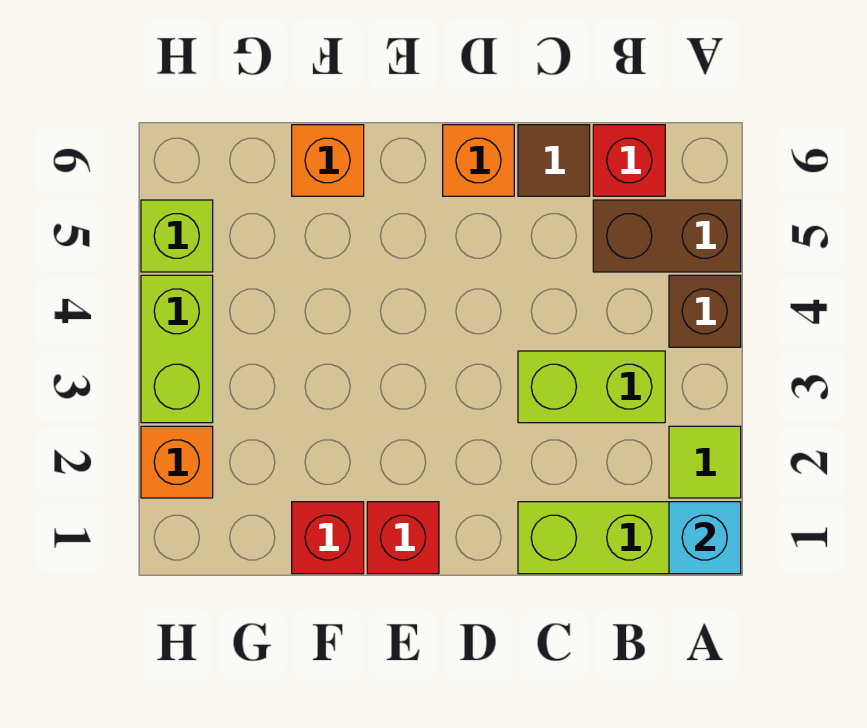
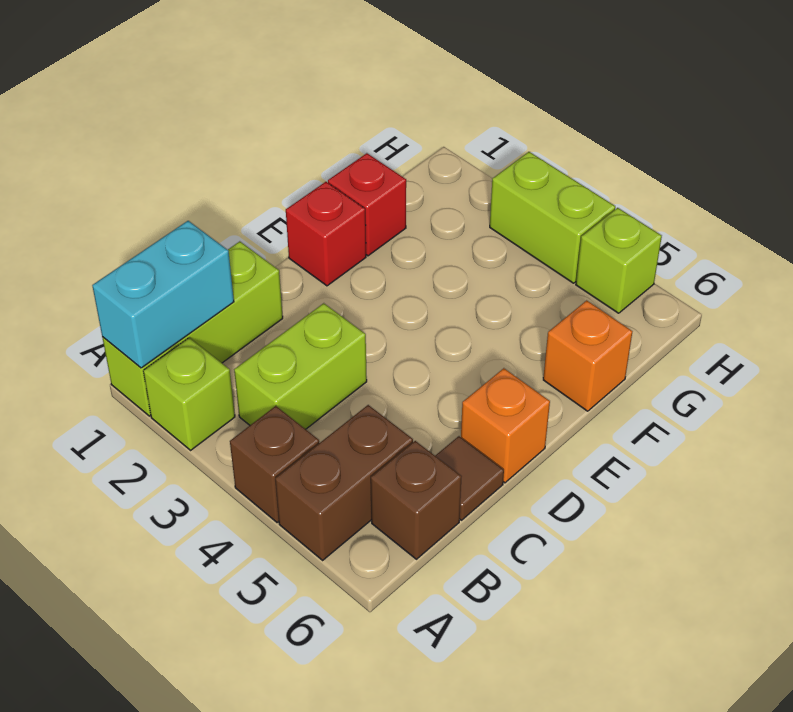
cyan brick A1 level 2 -> cyan brick A1:B1 level 2
lime tile A2 level 1 -> lime brick A2 level 1
red brick B6 level 1 -> brown brick B6 level 1
orange brick H2 level 1 -> none

